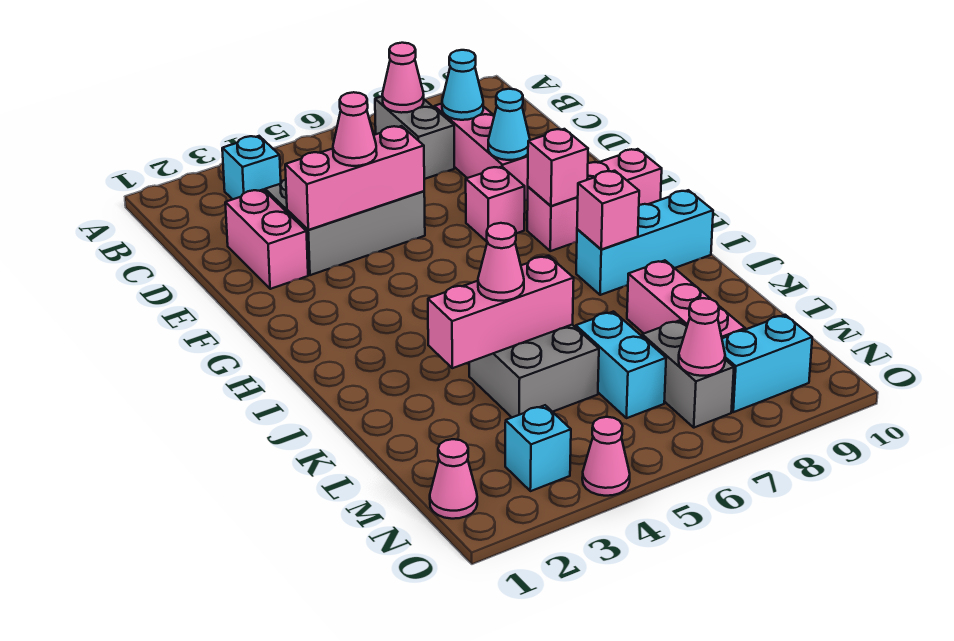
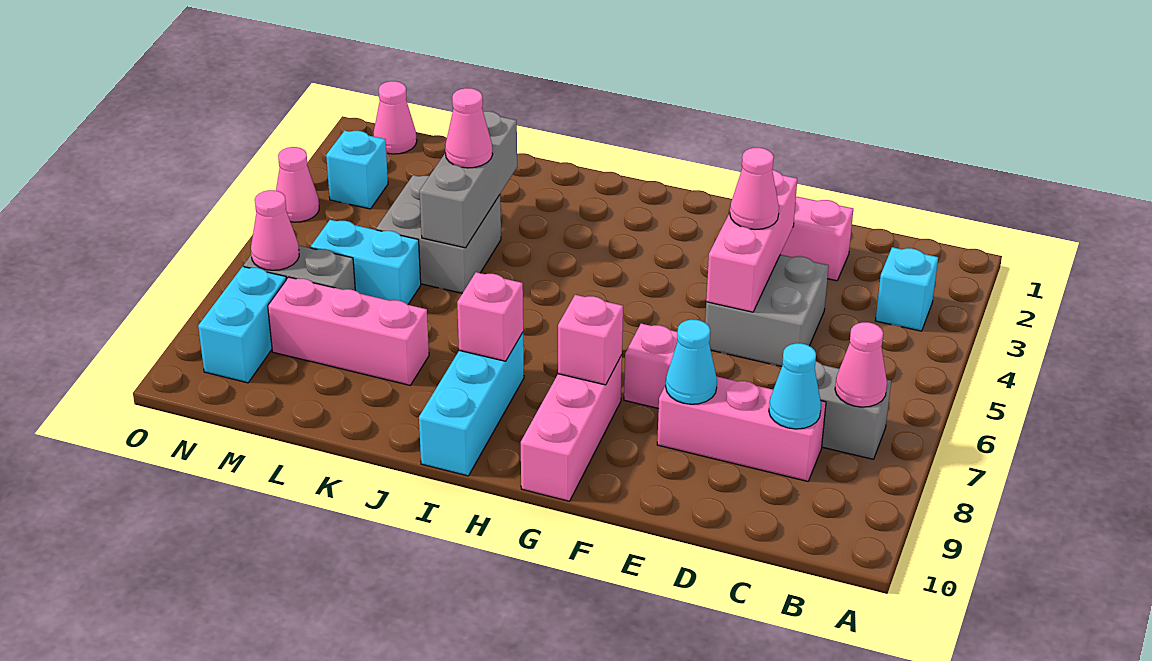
grey brick D3:E5 level 1 -> grey brick D4:E5 level 1
pink brick K3:K5 level 2 -> grey brick K3:K5 level 2

